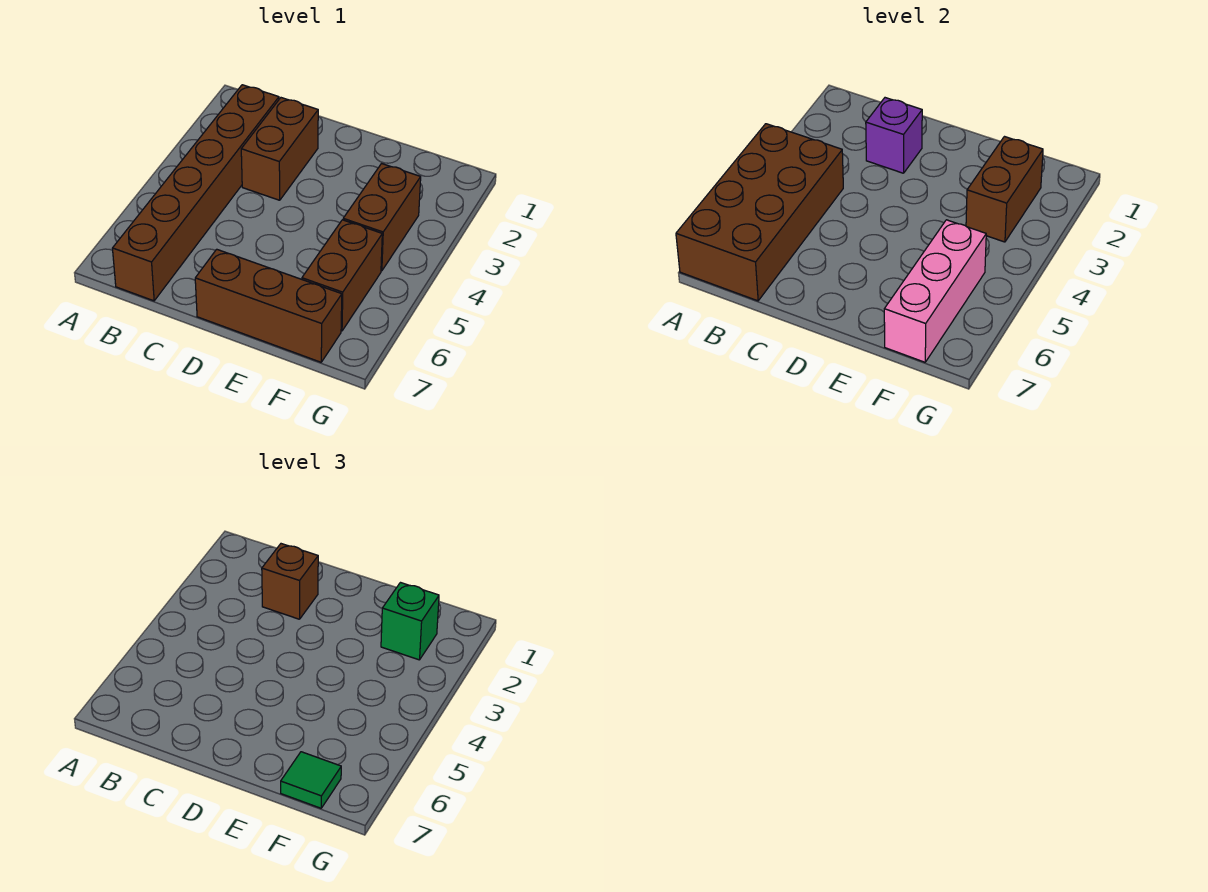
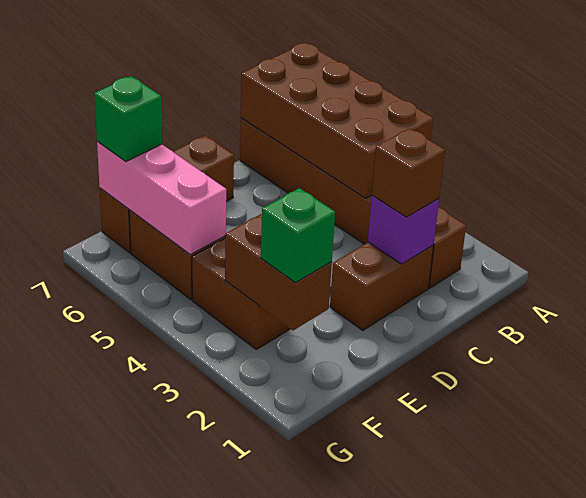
brown brick C2:C3 level 1 -> brown brick C2:D2 level 1
green tile F7 level 3 -> green brick F7 level 3

